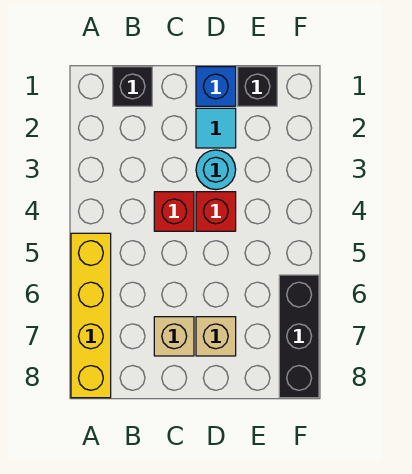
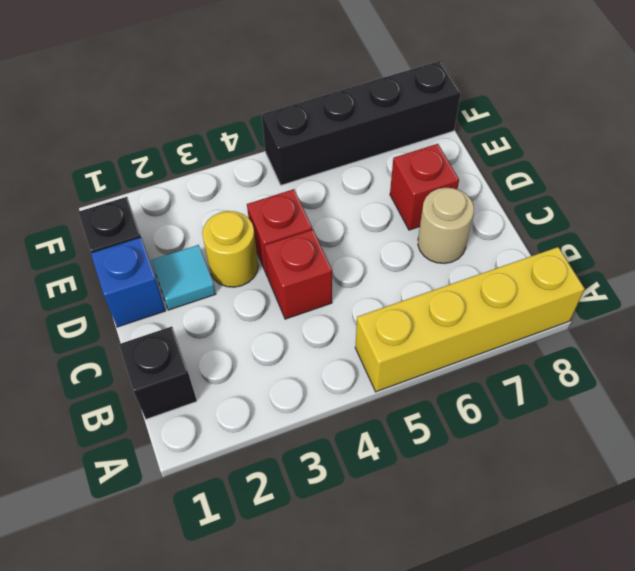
tan brick C7 level 1 -> tan round brick C7 level 1
cyan round brick D3 level 1 -> yellow round brick D3 level 1
tan brick D7 level 1 -> red brick D7 level 1
black brick F6:F8 level 1 -> black brick F5:F8 level 1

